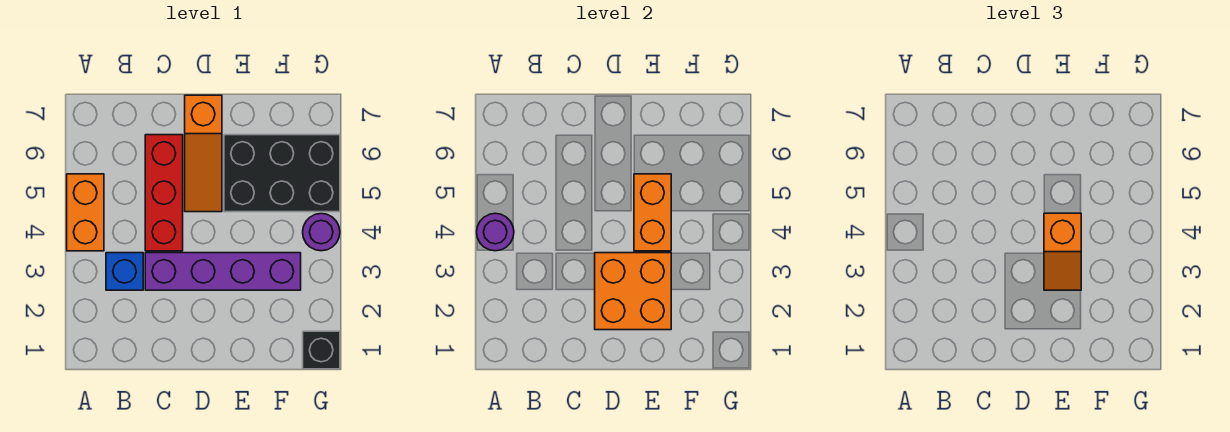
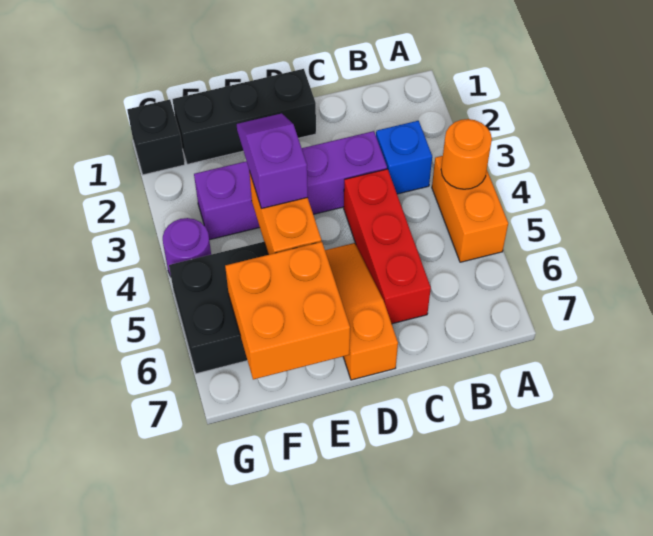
purple round brick A4 level 2 -> orange round brick A4 level 2
none -> black brick D1:F1 level 1
orange brick D2:E3 level 2 -> orange brick E6:F7 level 2
orange slope E3:E4 level 3 top 4 -> purple slope E3:E4 level 3 top 4

